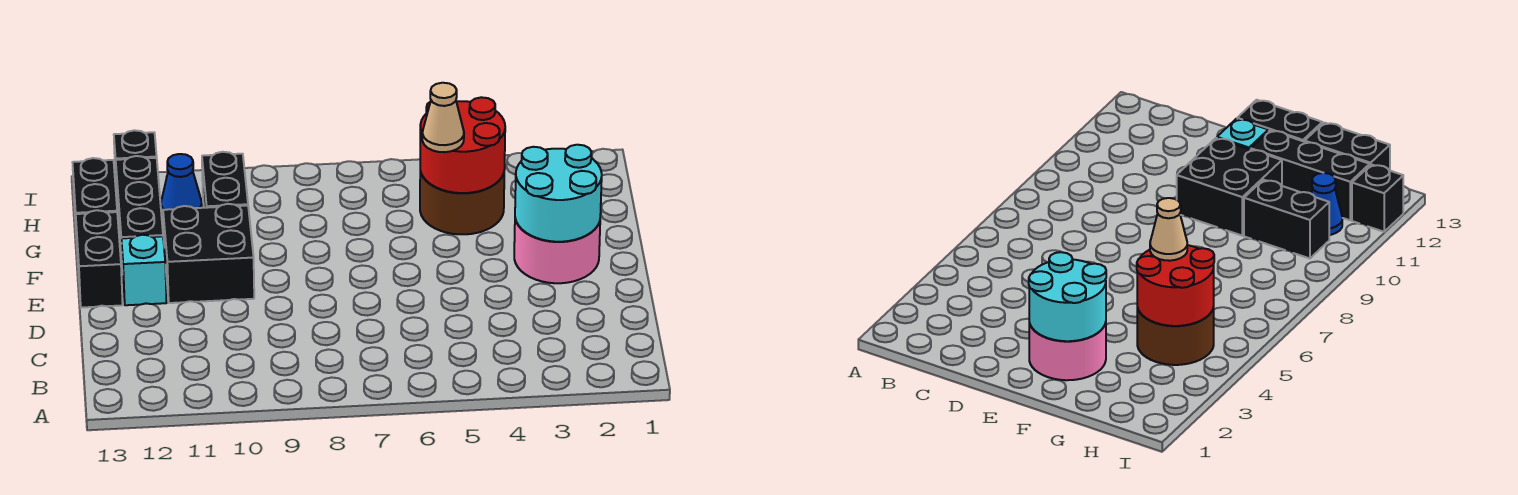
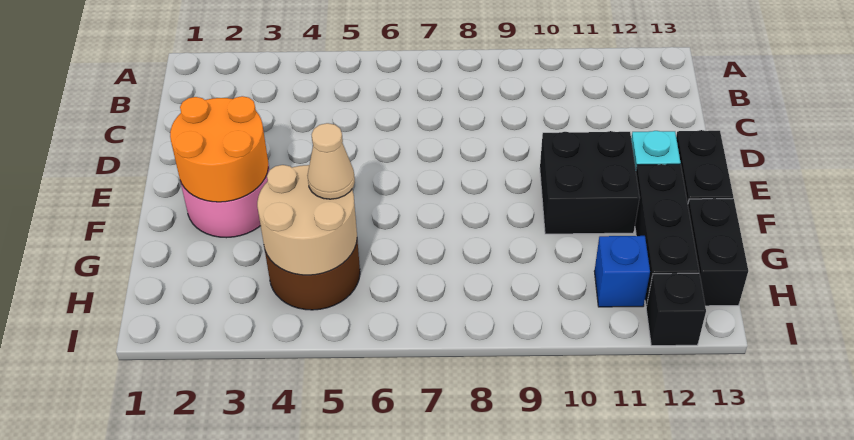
cyan round brick E2:F3 level 2 -> orange round brick E2:F3 level 2
red round brick G4:H5 level 2 -> tan round brick G4:H5 level 2
black brick G10:H10 level 1 -> none
blue cone H11 level 1 -> blue brick H11 level 1

